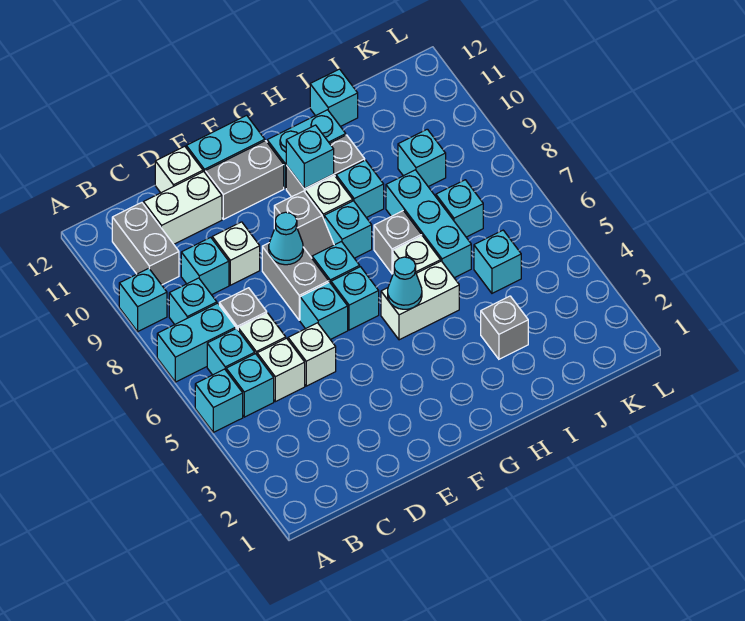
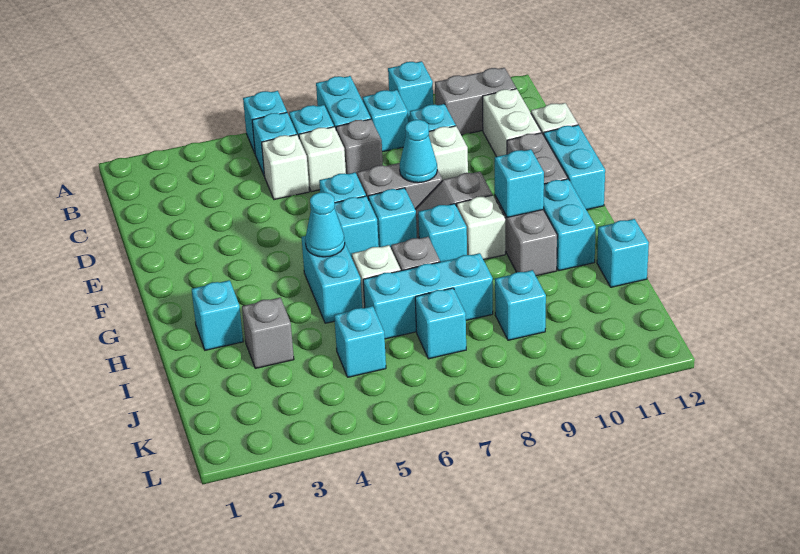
white brick D5 level 1 -> none
white brick G5:H5 level 1 -> cyan brick G5:H5 level 1
cyan brick H9 level 1 -> cyan brick H2 level 1

